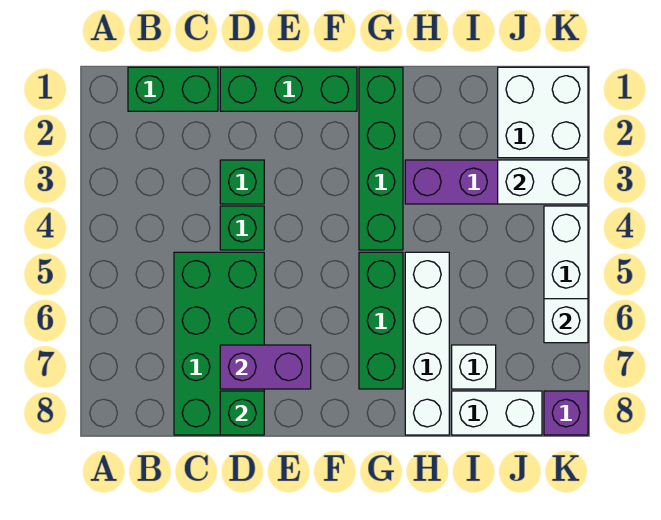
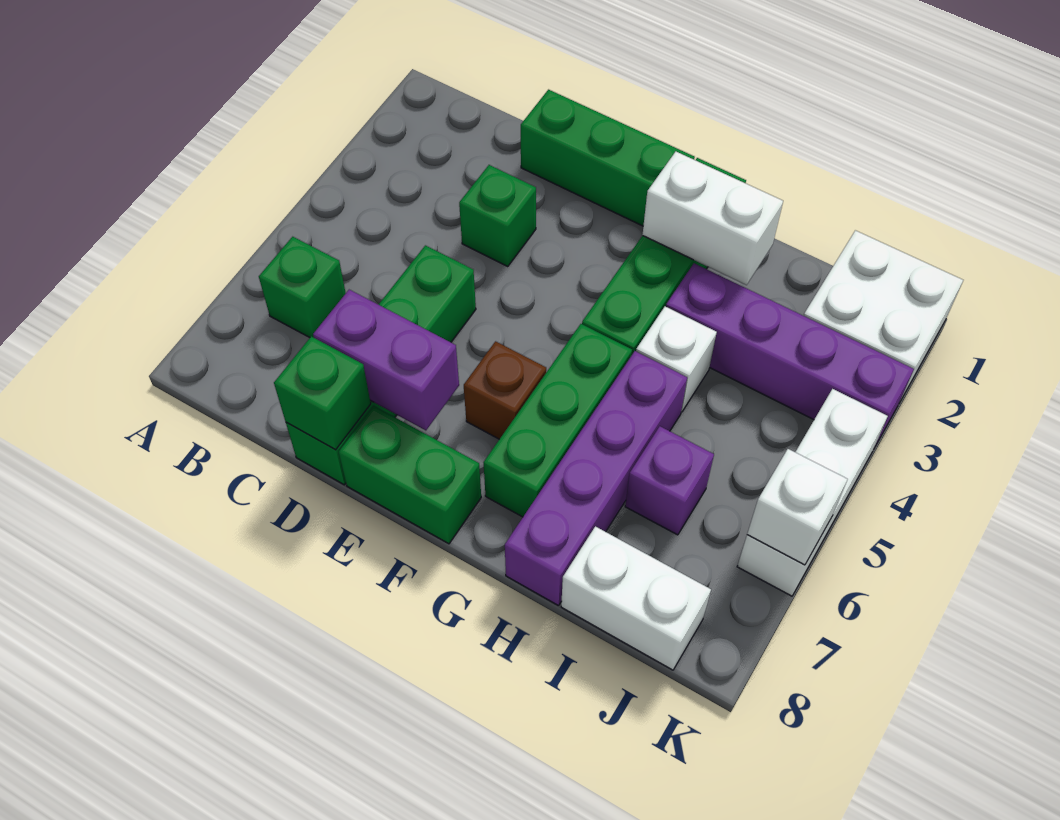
green brick B1:C1 level 1 -> green brick E8:F8 level 1
green brick C5:D8 level 1 -> green brick D5:D8 level 1
green brick D4 level 1 -> green brick B6 level 1
none -> brown brick F6 level 1
white brick H5:H8 level 1 -> purple brick H5:H8 level 1
white brick I7 level 1 -> white brick H4 level 1
white brick J3:K3 level 2 -> white brick G2:H2 level 2
purple brick K8 level 1 -> purple brick I6 level 1

